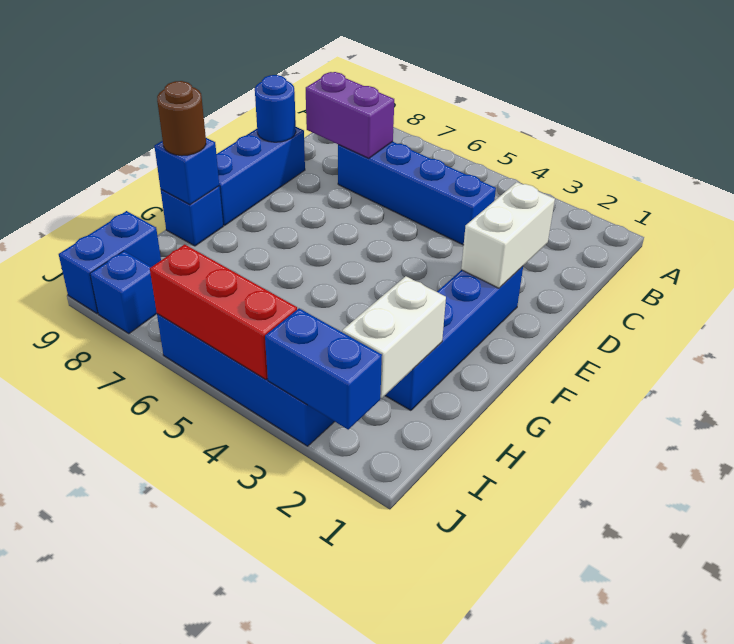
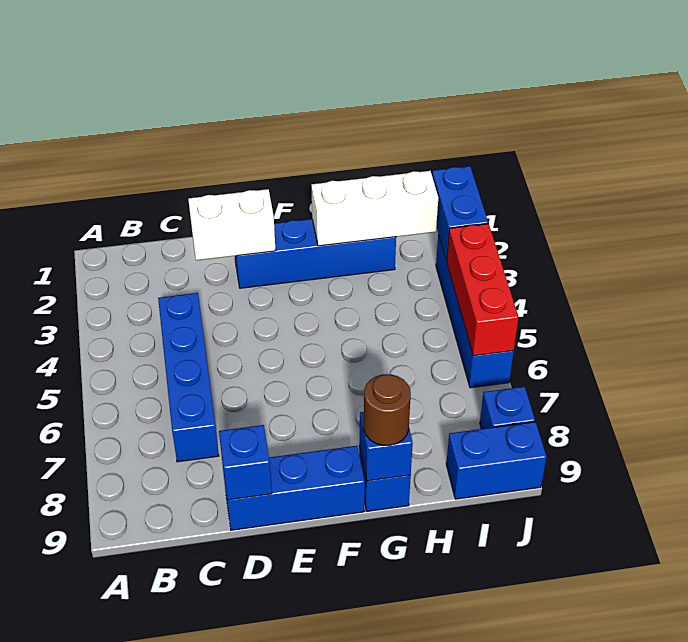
purple brick C7:C8 level 2 -> none
blue round brick D9 level 2 -> blue brick D9 level 2
white brick H2:I2 level 2 -> white brick G2:I2 level 2

